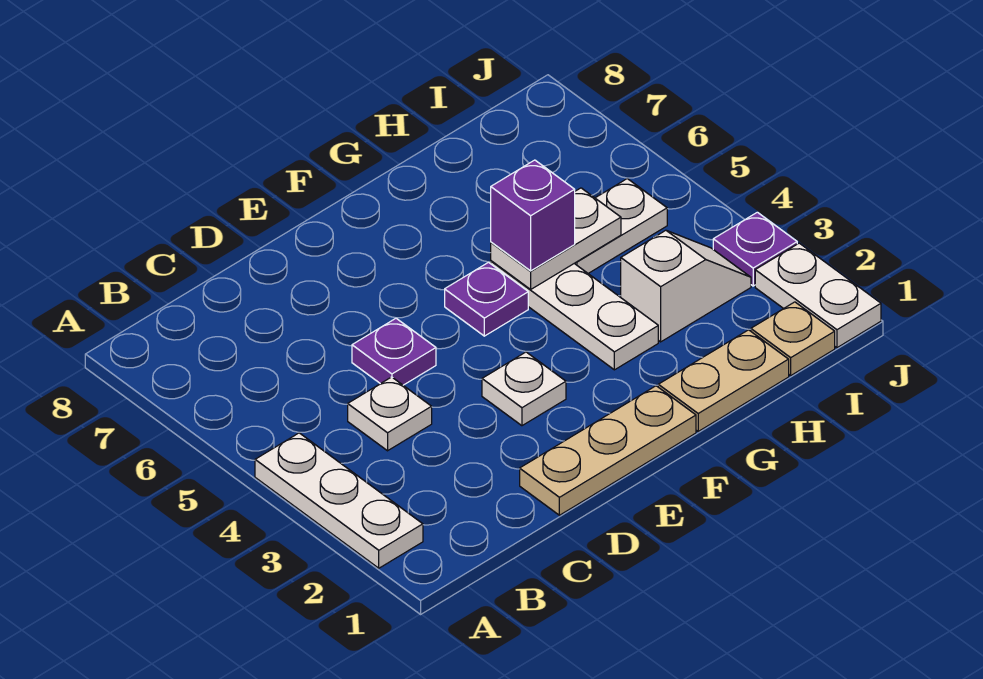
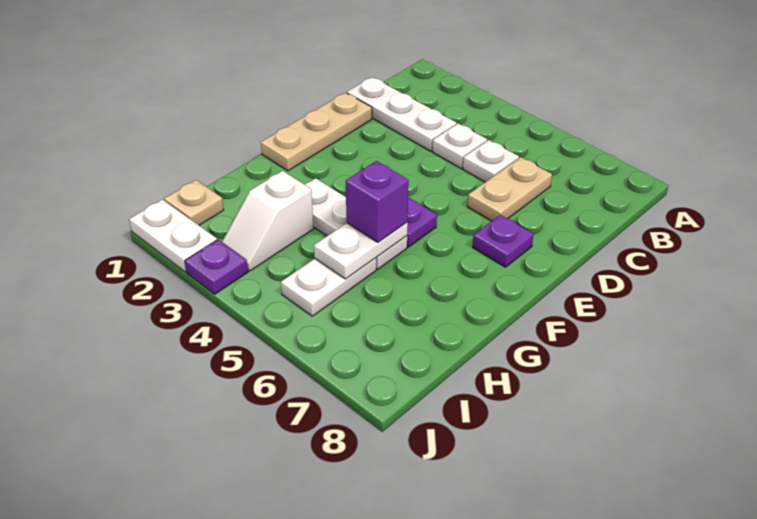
white plate A2:A4 level 1 -> white plate C1:C3 level 1
purple plate D5 level 1 -> purple plate E7 level 1
white plate E3 level 1 -> white plate C5 level 1
tan plate G1:H1 level 1 -> tan plate C6:D6 level 1

